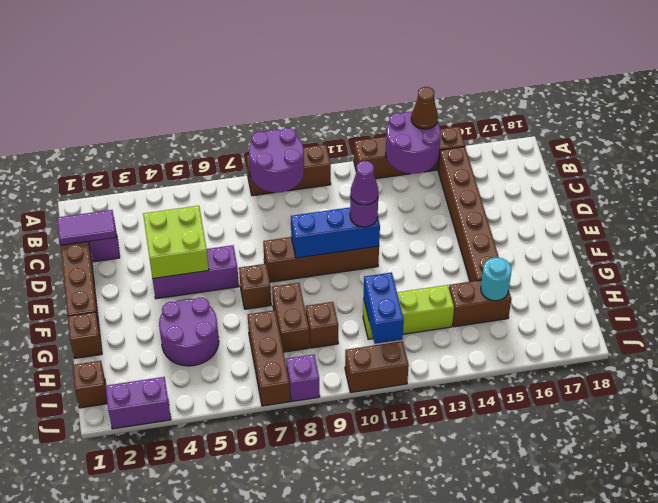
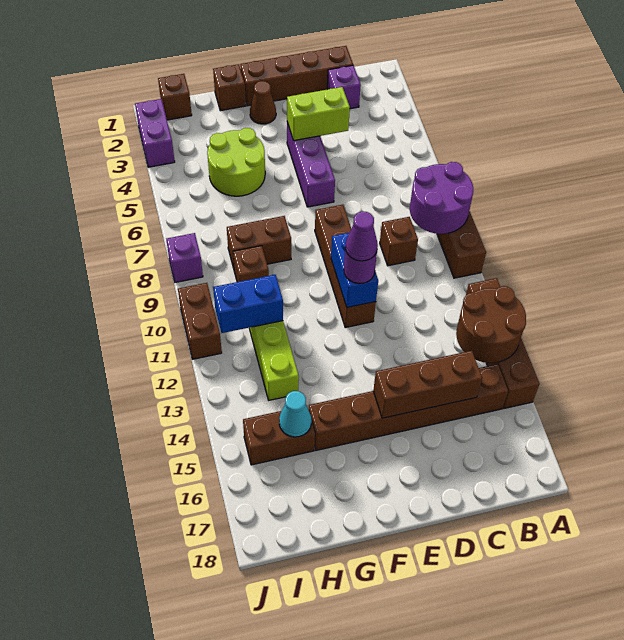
purple round brick A13:B14 level 2 -> brown round brick A13:B14 level 2
brown cone A14 level 3 -> brown cone F2 level 1
purple tile C1:C2 level 2 -> none
lime brick D4:E5 level 2 -> lime brick D4:E4 level 2
blue brick E9:E11 level 2 -> blue brick E10:E11 level 2
brown brick F7 level 1 -> brown brick C9 level 1
purple round brick G4:H5 level 1 -> lime round brick G4:H5 level 1
brown brick H7:J7 level 1 -> brown brick C15:E15 level 2
brown brick H14:H15 level 1 -> brown brick H15:I15 level 1
cyan round brick H15 level 2 -> cyan cone H15 level 2

